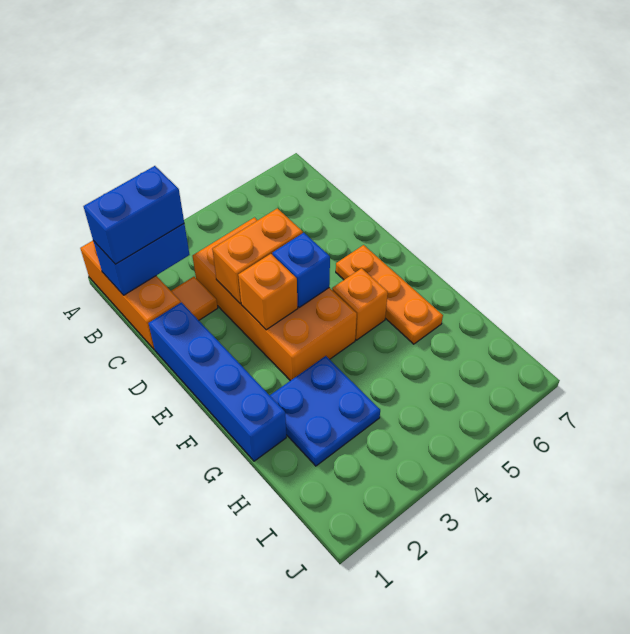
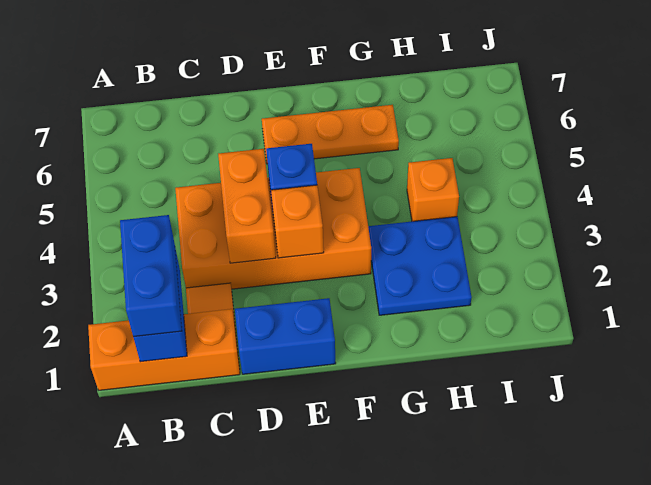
blue brick D1:G1 level 1 -> blue brick D1:E1 level 1
orange brick F5 level 1 -> orange brick H4 level 1

